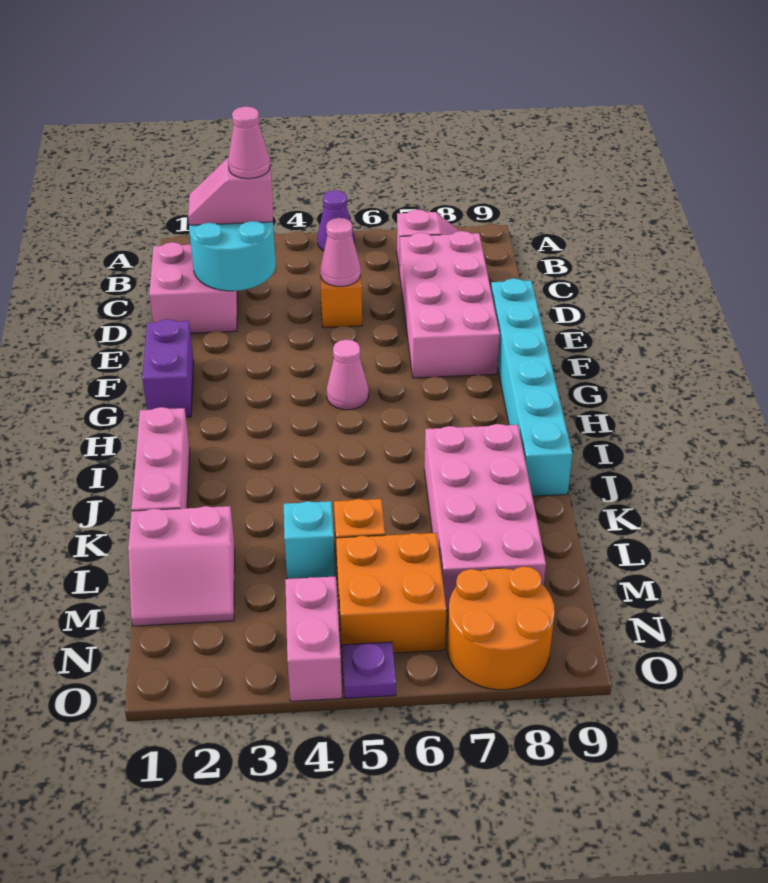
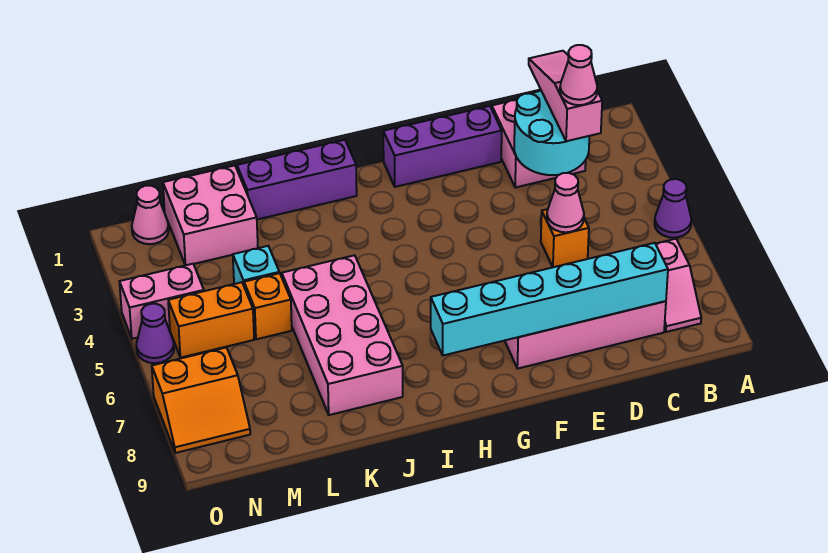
pink slope C2:C3 level 3 top 3 -> pink slope C1:C3 level 3 top 3
cyan brick E9:J9 level 1 -> cyan brick C8:H8 level 2
purple brick F1:G1 level 1 -> purple brick E1:G1 level 1
pink cone G5 level 1 -> pink cone N1 level 1
pink brick I1:K1 level 1 -> purple brick I1:K1 level 1
pink brick J7:M8 level 1 -> pink brick J5:K8 level 1
pink slope L1:M2 level 1 top L -> pink brick L1:M2 level 1
orange brick M5:N6 level 1 -> orange brick M5:N5 level 1
orange round brick N7:O8 level 1 -> orange slope N7:O8 level 1 top 7
purple plate O5 level 1 -> purple cone O5 level 1

